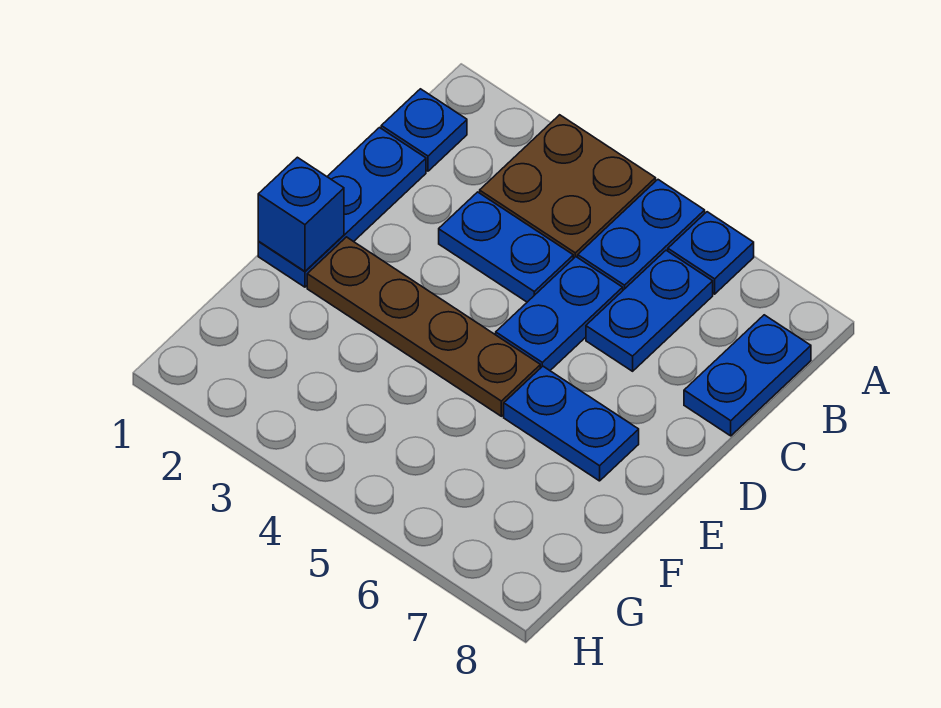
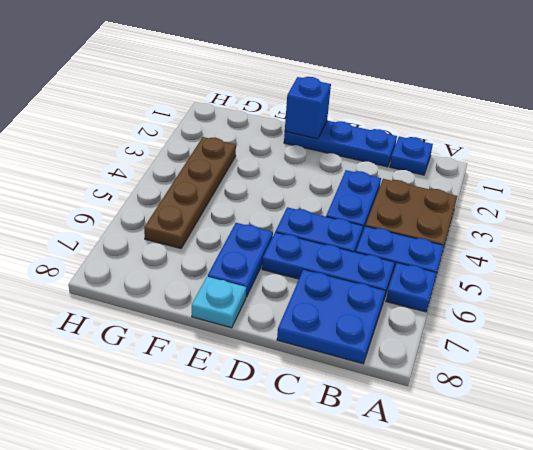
blue plate B6:C6 level 1 -> blue plate B6:D6 level 1
blue plate B8:C8 level 1 -> blue plate B7:C8 level 1
brown plate E2:E5 level 1 -> brown plate G3:G6 level 1
none -> cyan plate E8 level 1

